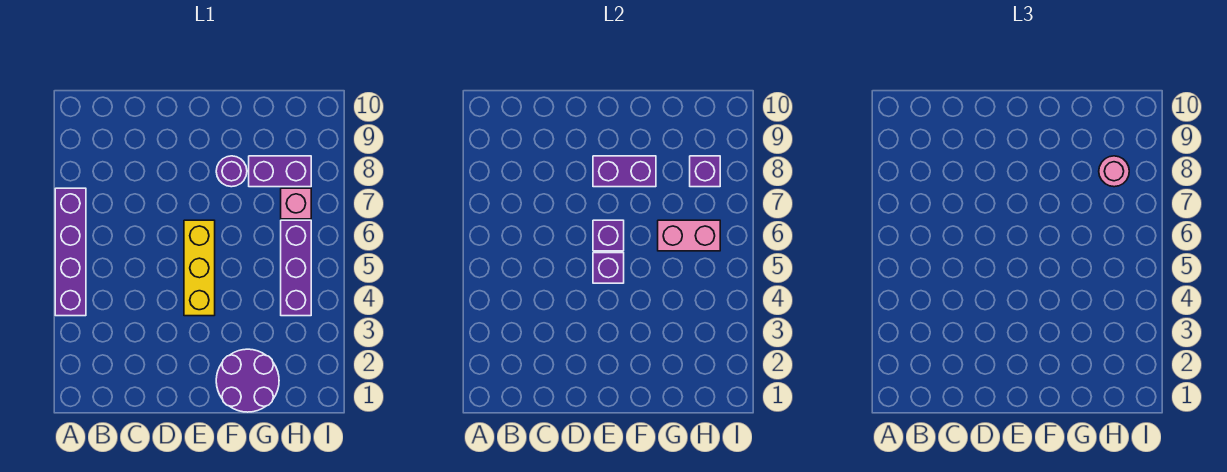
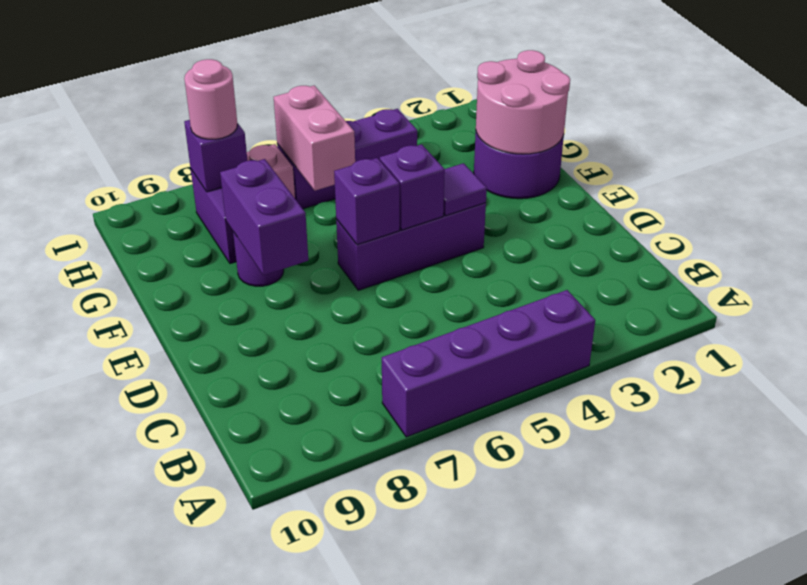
yellow brick E4:E6 level 1 -> purple brick E4:E6 level 1
none -> purple tile E4 level 2
none -> pink round brick F1:G2 level 2

